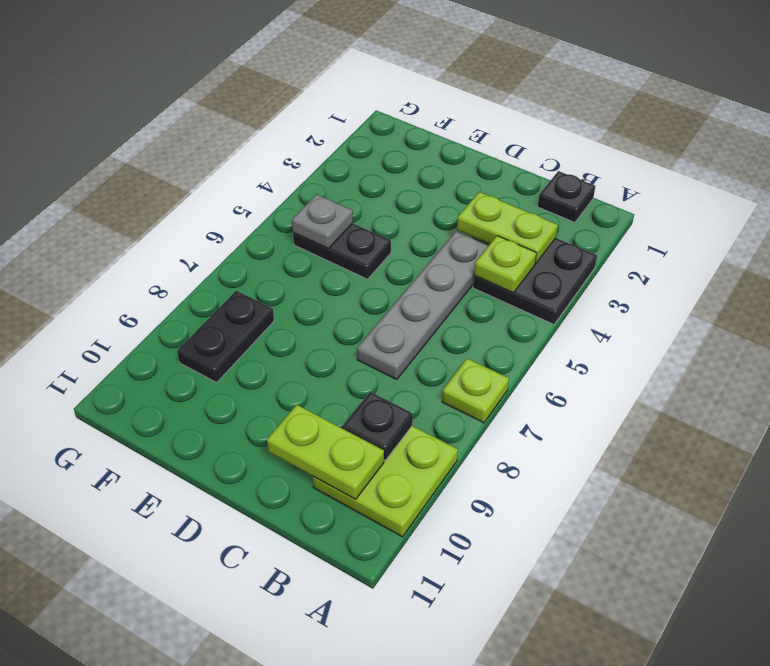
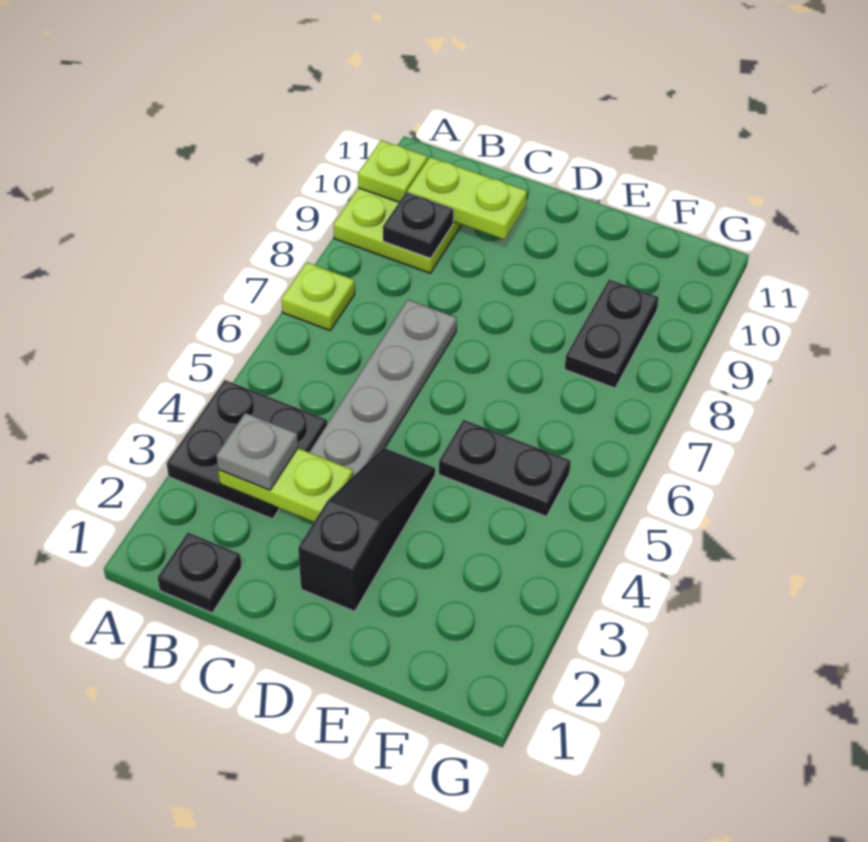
lime plate B4 level 2 -> lime plate A10 level 2
none -> black slope D2:D4 level 1 top 2
grey plate F5 level 2 -> grey plate B3 level 3

